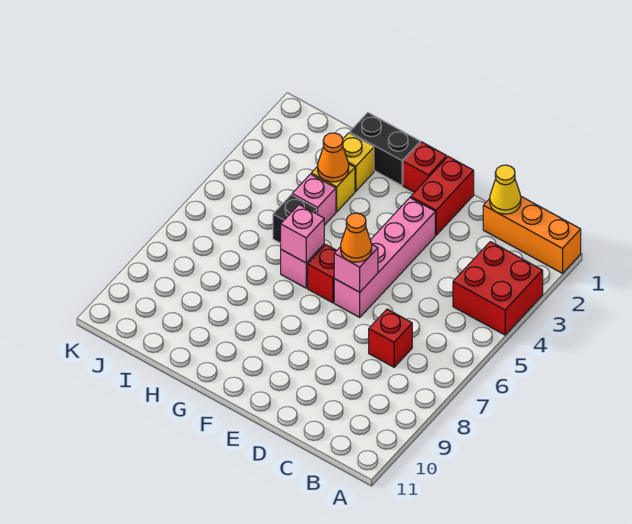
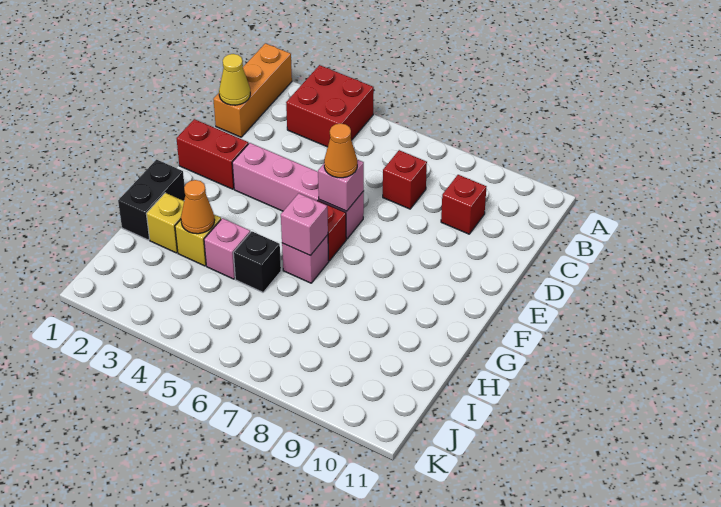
red brick F1 level 1 -> red brick C9 level 1

